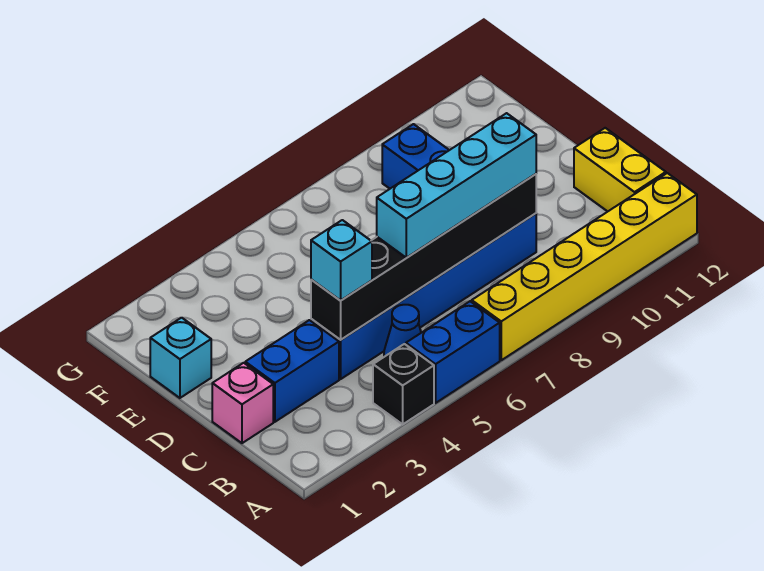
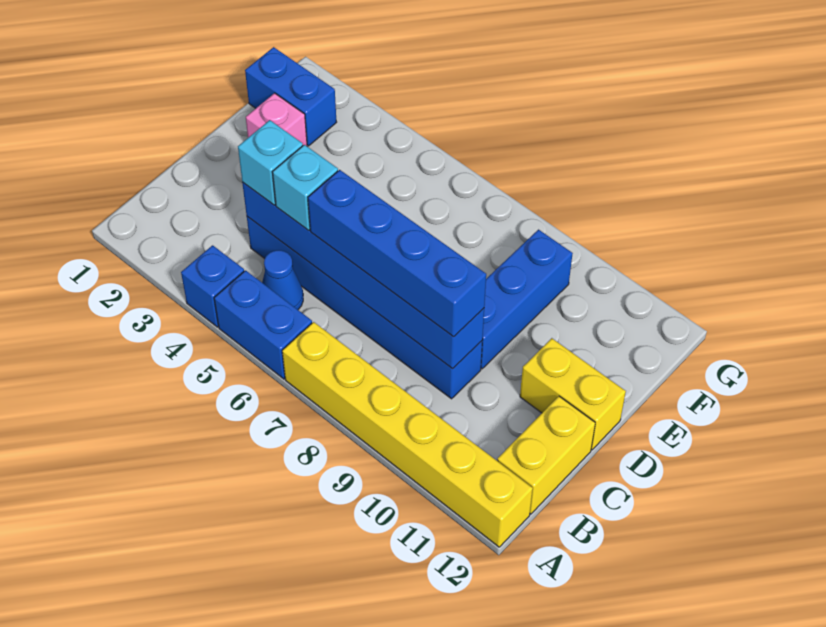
black brick A4 level 1 -> blue brick A4 level 1
pink brick C1 level 1 -> pink brick E2 level 1
blue brick C2:C3 level 1 -> blue brick F1:F2 level 1
black brick C4:C9 level 2 -> blue brick C4:C9 level 2
cyan brick C6:C9 level 3 -> blue brick C6:C9 level 3
none -> yellow brick D11:D12 level 1
cyan brick E1 level 1 -> cyan brick C5 level 3

